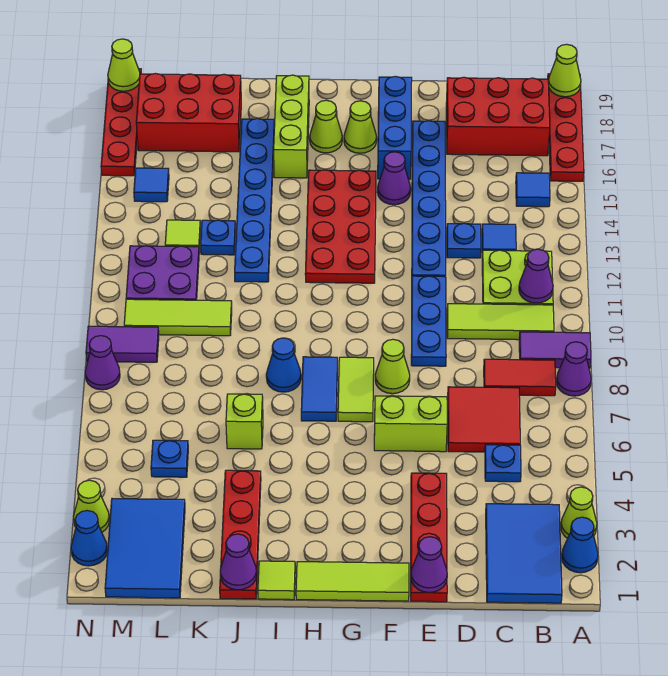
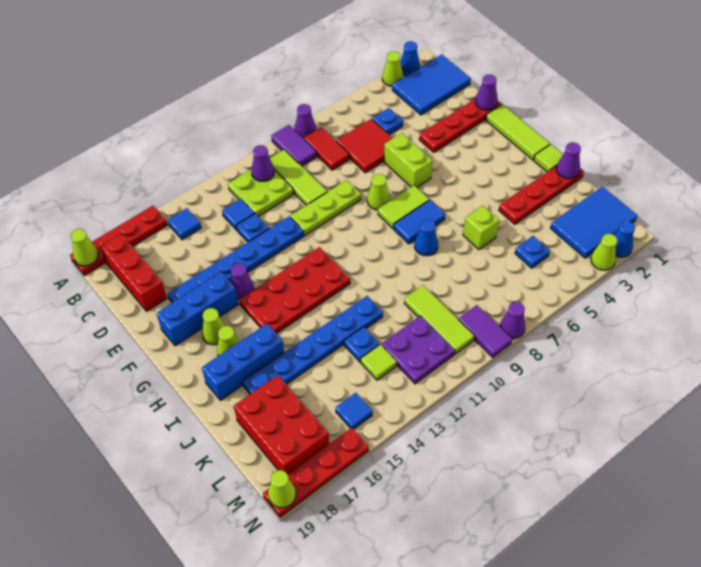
red brick B17:D18 level 1 -> red brick B18:D18 level 1
blue plate E9:E11 level 1 -> lime plate E9:E11 level 1
lime brick I16:I18 level 1 -> blue brick I16:I18 level 1

